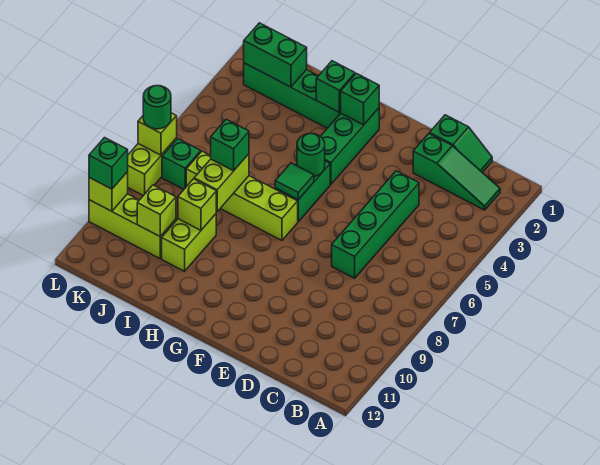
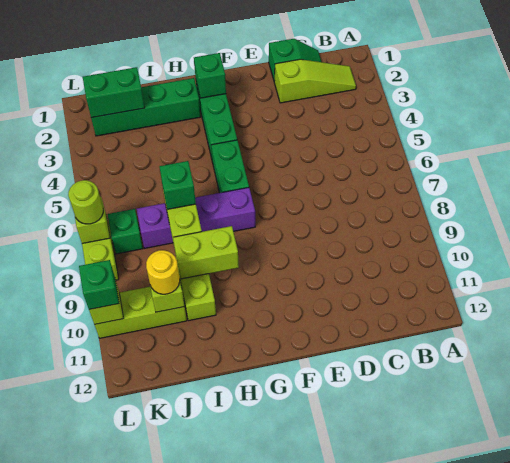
green slope B2:D2 level 1 top D -> lime slope B2:D2 level 1 top D
green brick D4:D7 level 1 -> none
green round brick G5 level 2 -> none
green tile G6 level 2 -> none
lime brick G7:J7 level 1 -> purple brick G7:J7 level 1
green brick H2 level 2 -> none
lime brick I9 level 2 -> lime brick H9:I9 level 2
none -> yellow round brick J10 level 3
green round brick L7 level 3 -> lime round brick L7 level 3

